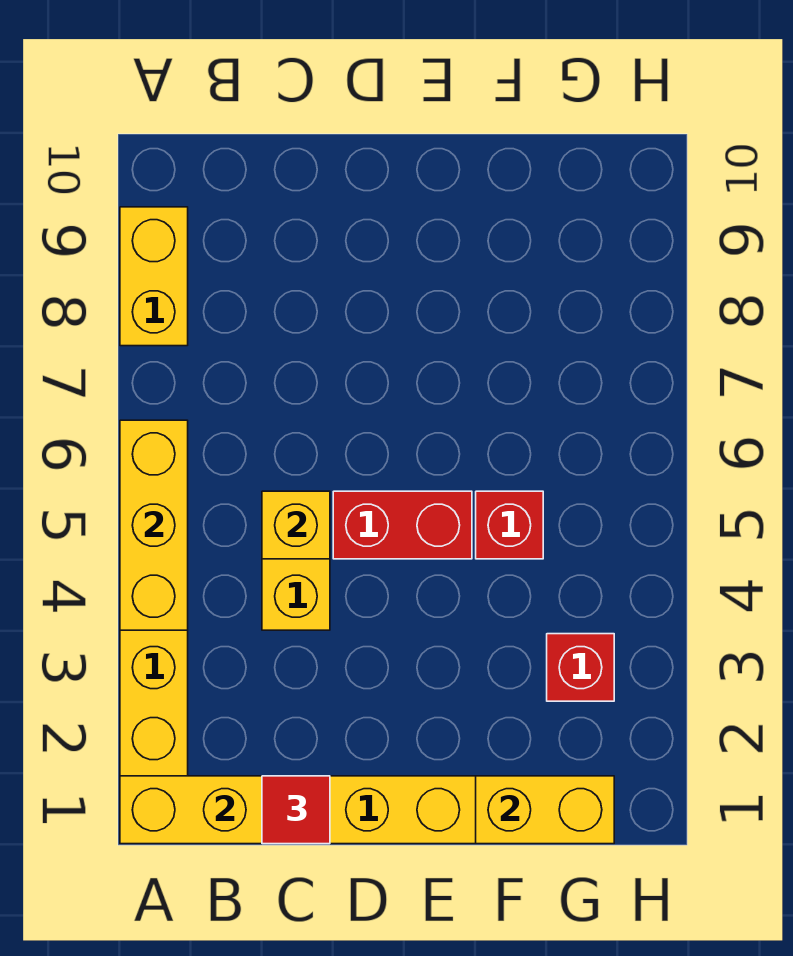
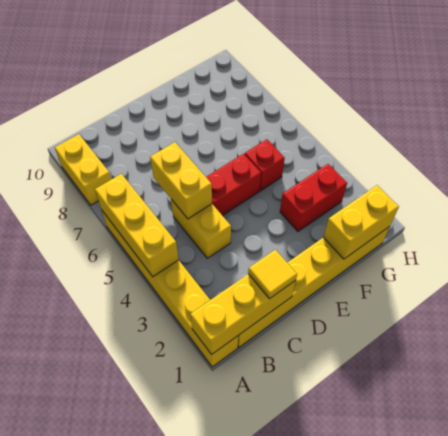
red tile C1 level 3 -> yellow tile C1 level 3
yellow brick C5 level 2 -> yellow brick C5:C6 level 2
red brick G3 level 1 -> red brick F3:G3 level 1

